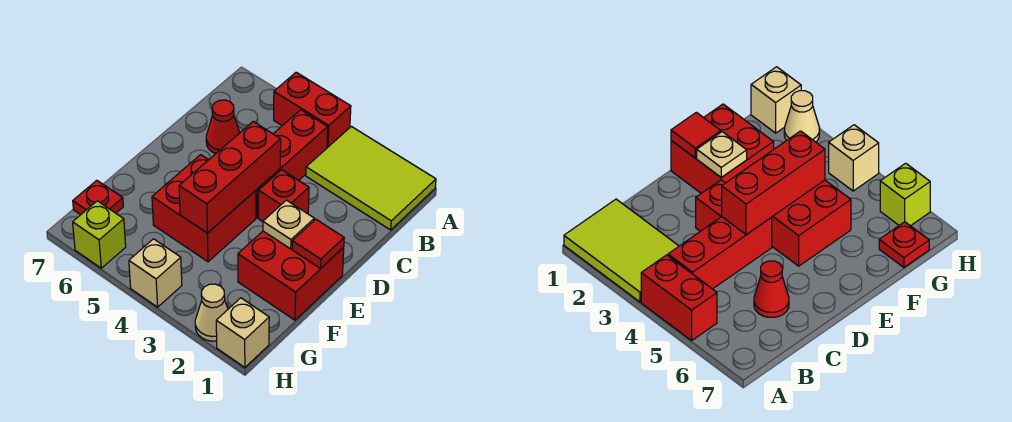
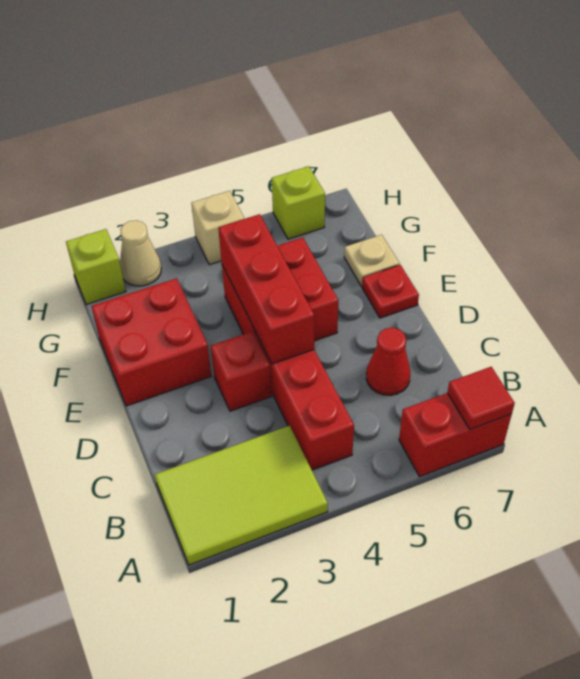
red brick A4:A5 level 1 -> red brick A6:A7 level 1
red tile E1 level 2 -> red tile A7 level 2
tan plate E2 level 2 -> tan plate F7 level 1
red plate G7 level 1 -> red plate E7 level 1
tan brick H1 level 1 -> lime brick H1 level 1

